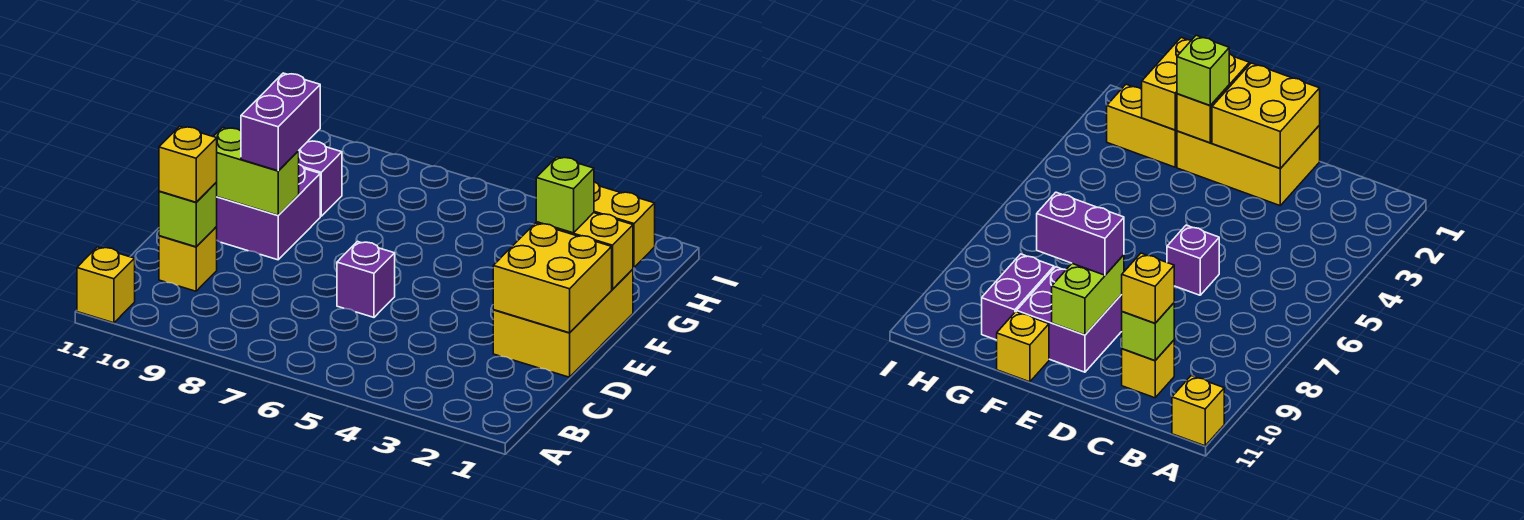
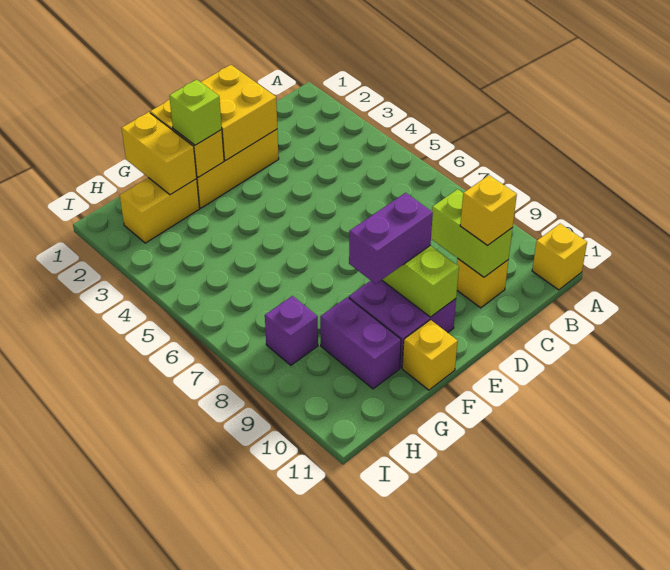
lime brick C10 level 2 -> lime brick C9:C10 level 2
purple brick D6 level 1 -> purple brick H8 level 1

